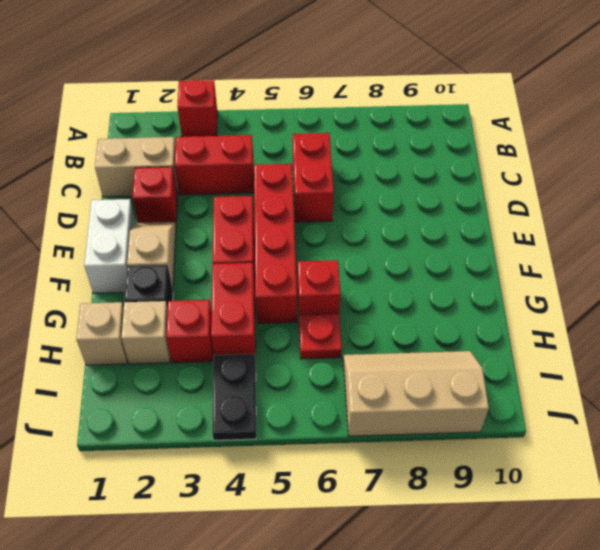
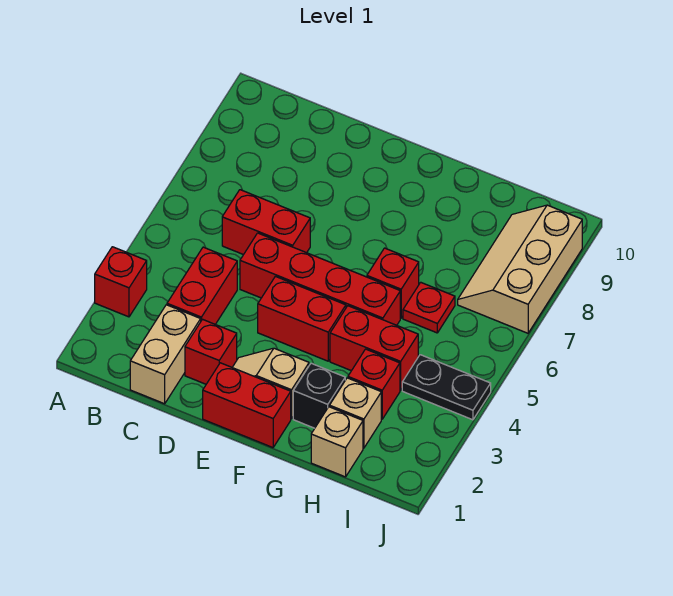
white brick E1:F1 level 1 -> red brick E1:F1 level 1

